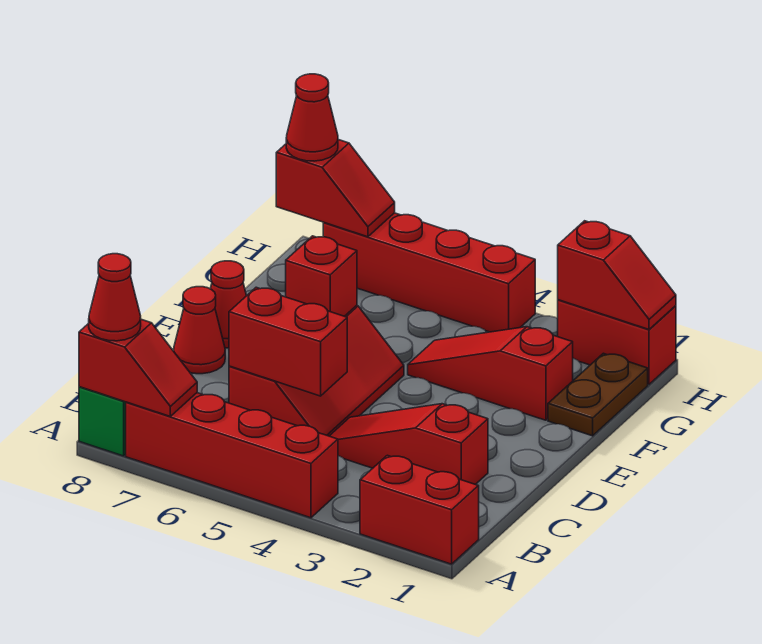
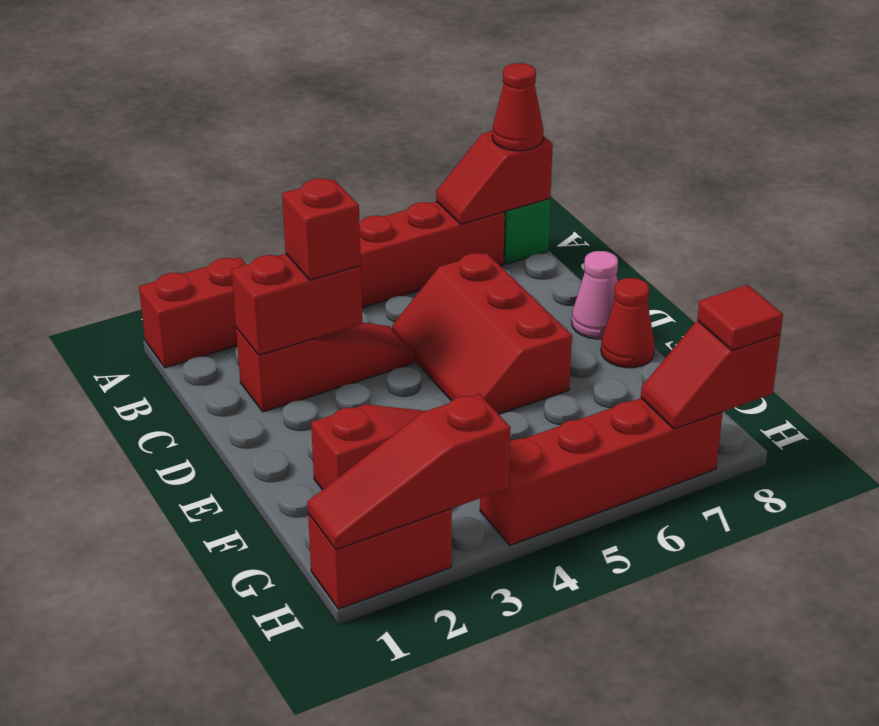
red brick C5:C6 level 2 -> red brick C2:C3 level 2
red cone D8 level 1 -> pink cone D8 level 1
red brick E6 level 2 -> red brick C3 level 3
brown plate F1:G1 level 1 -> none
red slope H1:H2 level 2 top 2 -> red slope H1:H3 level 2 top 3
red cone H8 level 3 -> red tile H8 level 3

